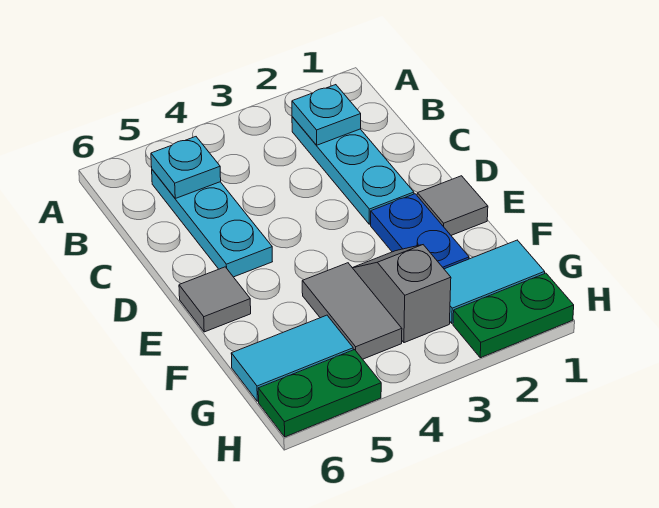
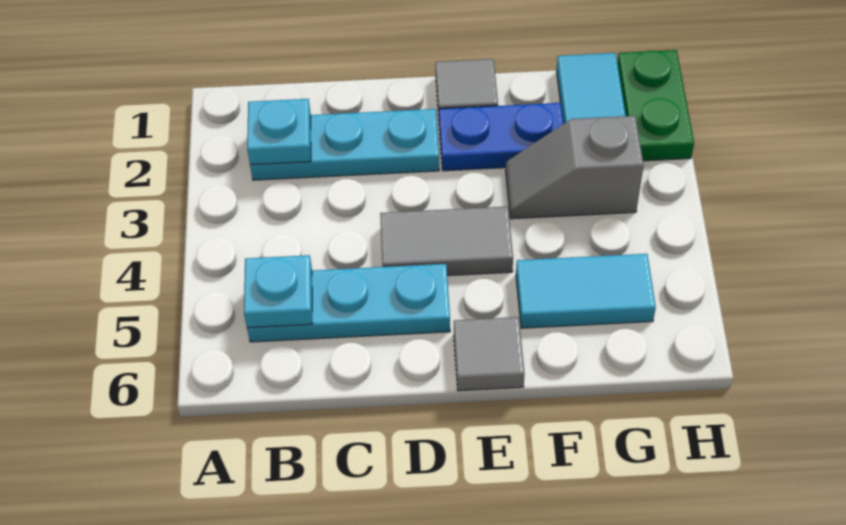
grey tile F4:G4 level 1 -> grey tile D4:E4 level 1
cyan tile G5:G6 level 1 -> cyan tile F5:G5 level 1
green plate H5:H6 level 1 -> none

